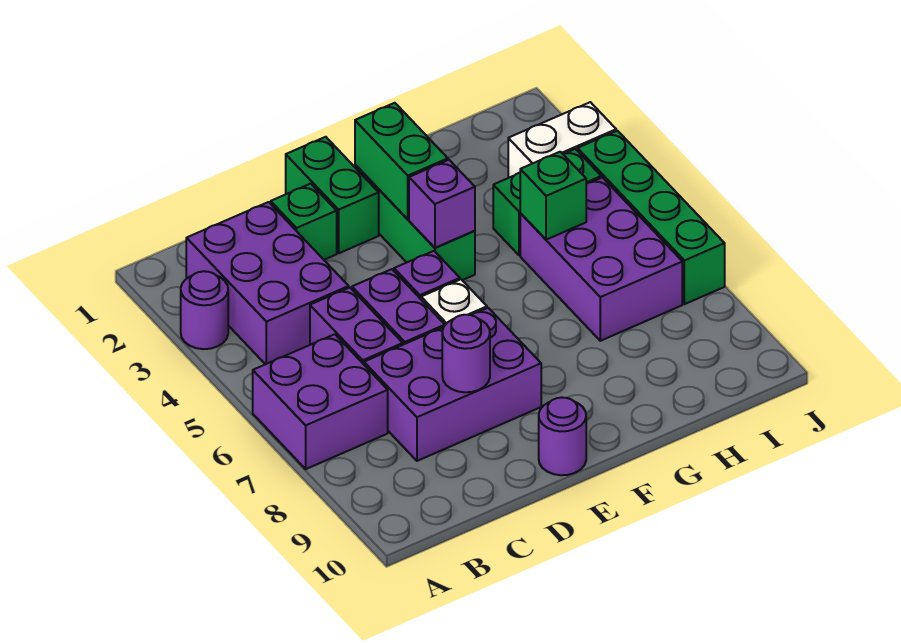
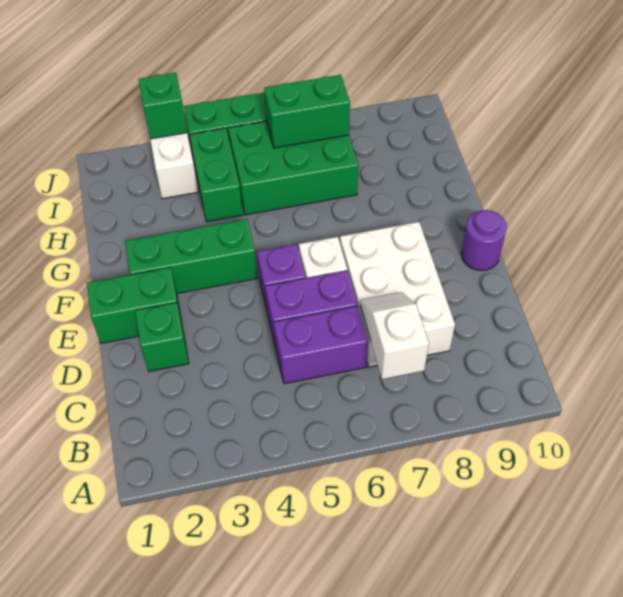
purple round brick A3 level 1 -> none
purple brick A6:B7 level 1 -> none
purple brick B2:C4 level 1 -> none
none -> white slope B7:C7 level 2 top B
purple brick C7:E8 level 1 -> white brick C7:E8 level 1
purple round brick D8 level 2 -> none
green brick F2:F3 level 2 -> green brick I6:I7 level 2
purple brick F4 level 2 -> none
purple brick H5:I7 level 1 -> green brick H5:I7 level 1
green brick H5 level 2 -> green brick J3 level 2

